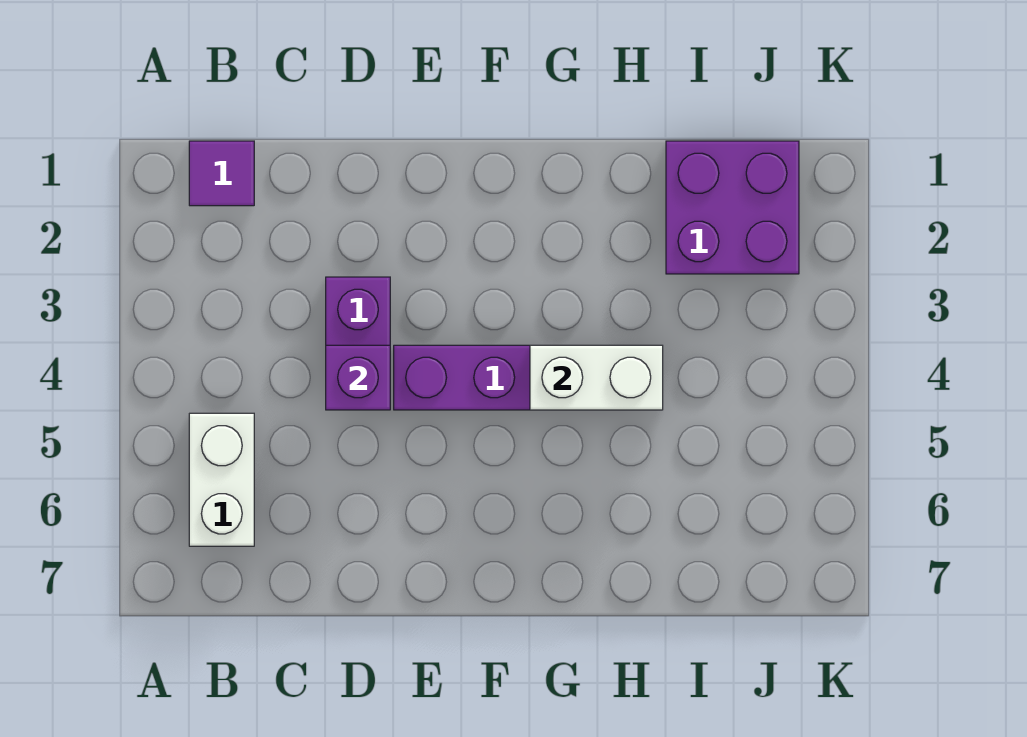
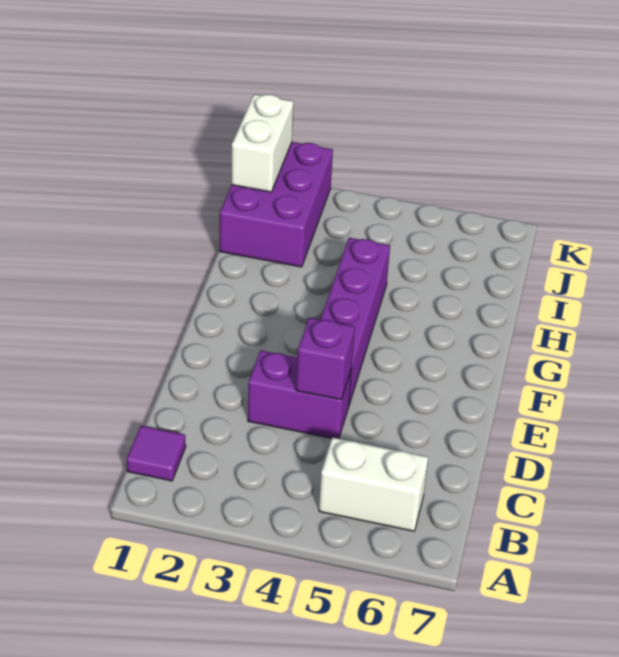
white brick G4:H4 level 2 -> white brick J1:K1 level 2
purple brick I1:J2 level 1 -> purple brick I1:K2 level 1

